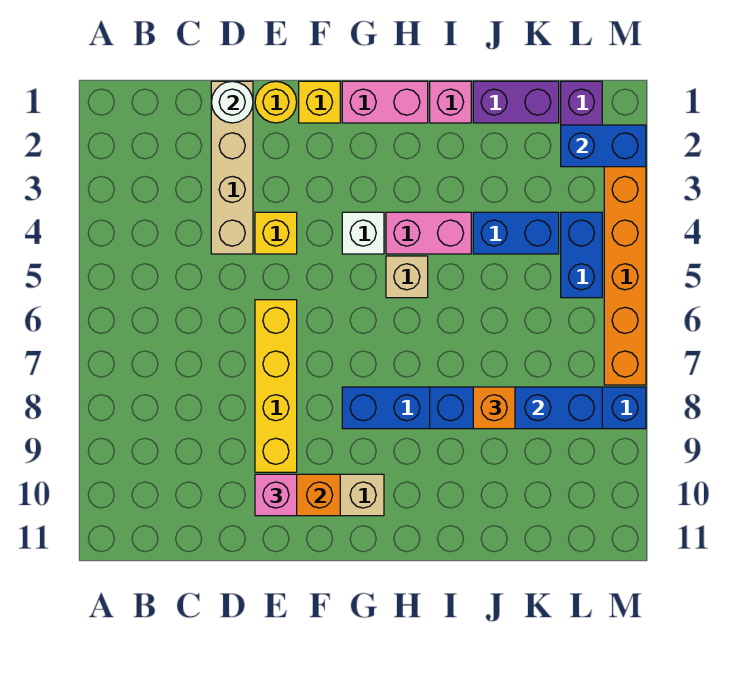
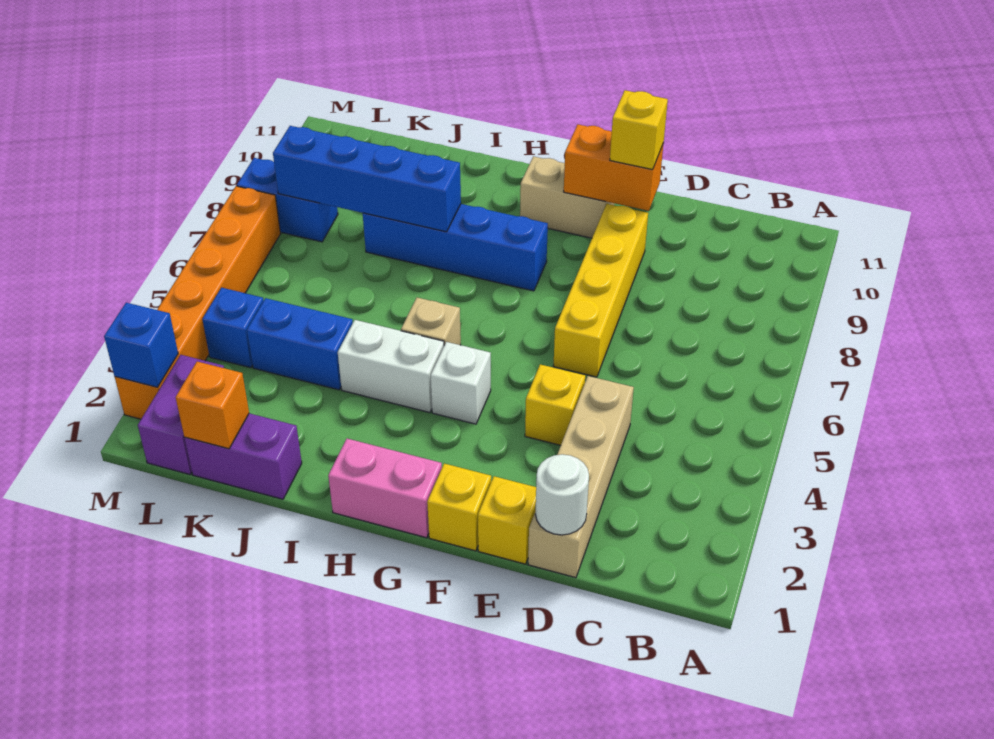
yellow round brick E1 level 1 -> yellow brick E1 level 1
pink brick E10 level 3 -> yellow brick E10 level 3
pink brick H4:I4 level 1 -> white brick H4:I4 level 1
pink brick I1 level 1 -> none
orange brick J8 level 3 -> orange brick K1 level 2
blue brick L2:M2 level 2 -> blue brick M2 level 2
blue brick L4:L5 level 1 -> blue brick L4 level 1

